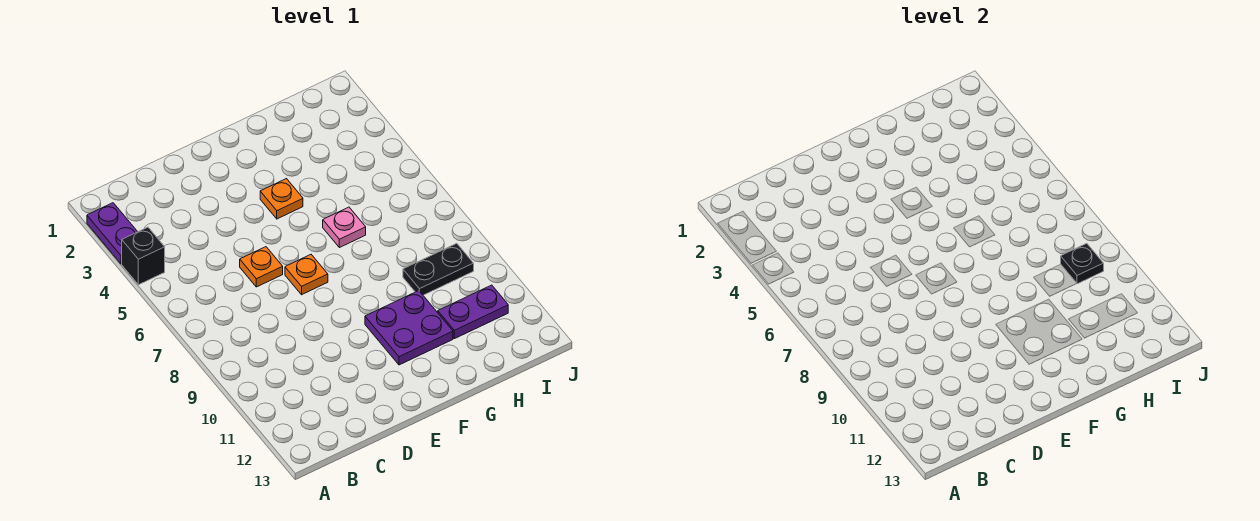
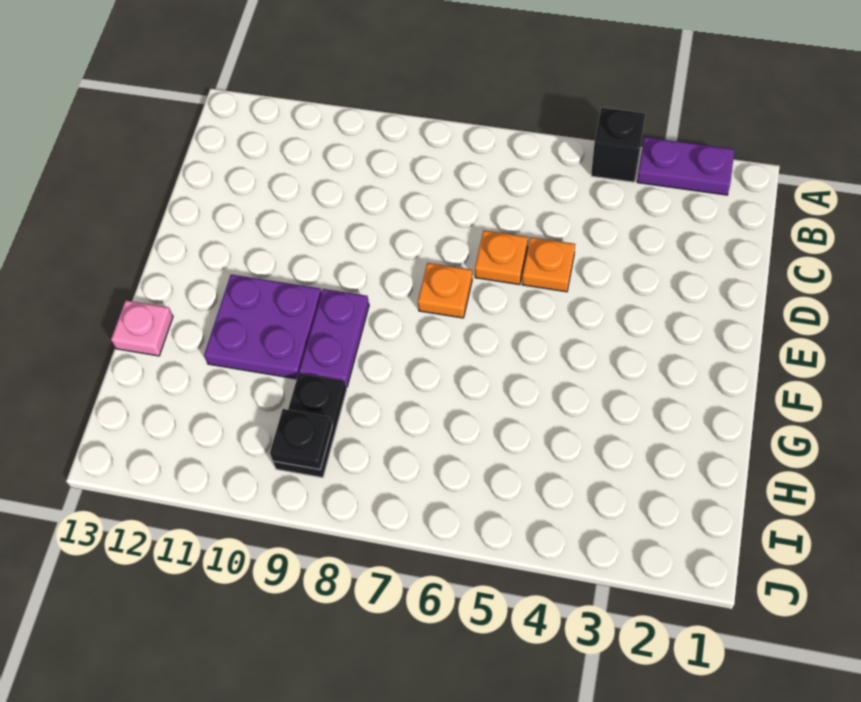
orange plate F4 level 1 -> orange plate D5 level 1
pink plate G6 level 1 -> pink plate G13 level 1
purple plate H11:I11 level 1 -> purple plate F9:G9 level 1

